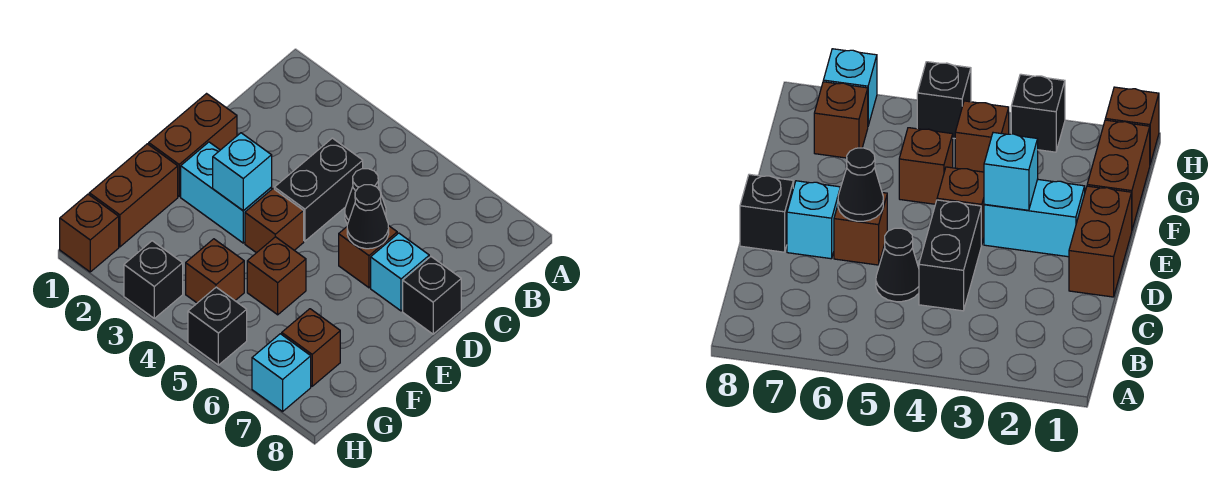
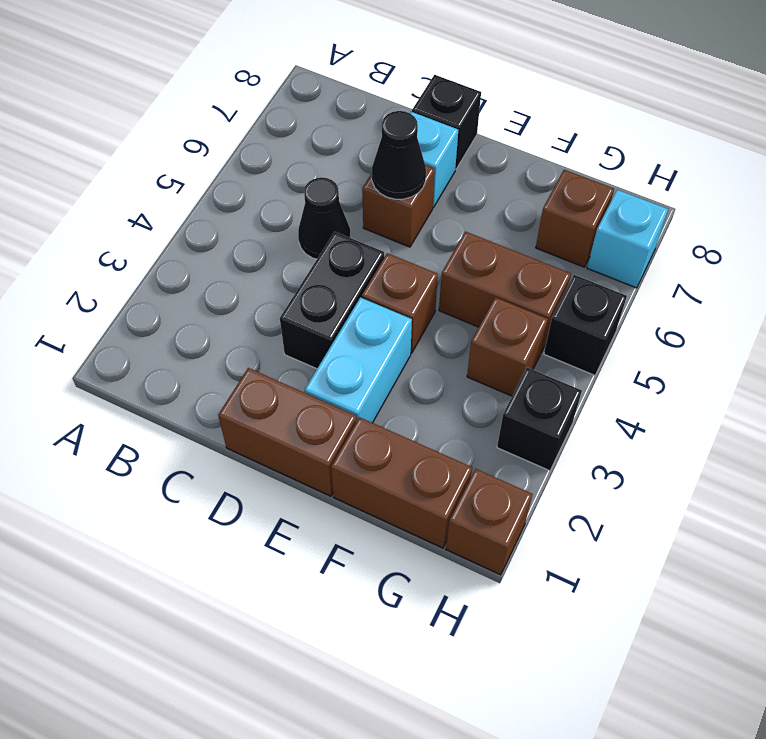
black brick C4:D4 level 1 -> black brick D3:D4 level 1
cyan brick E3 level 2 -> none
brown brick F5 level 1 -> brown brick F5:G5 level 1

